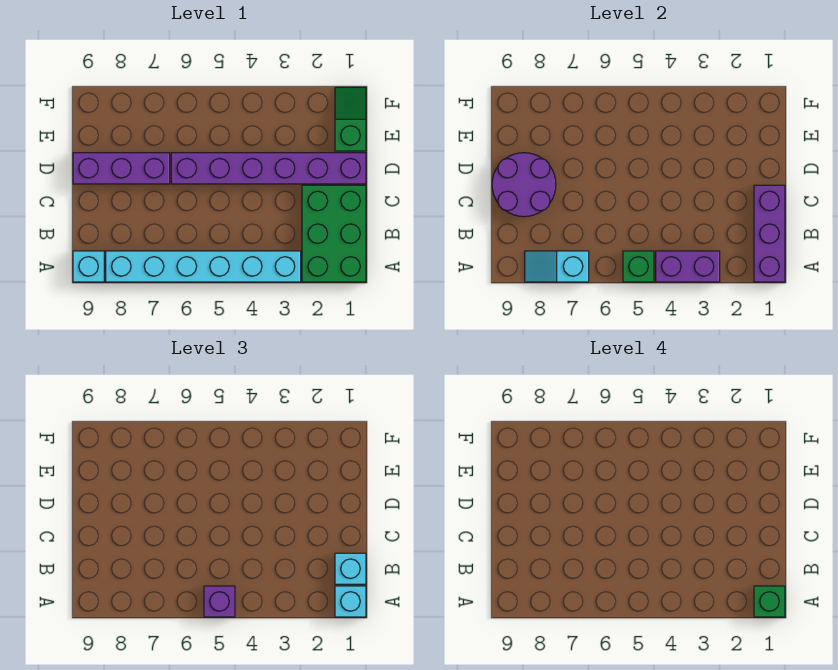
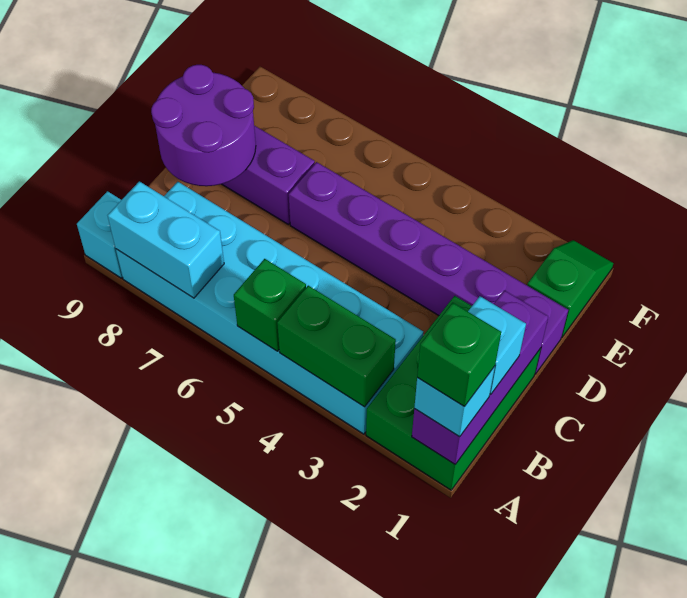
cyan brick A3:A8 level 1 -> cyan brick A3:B8 level 1
purple brick A3:A4 level 2 -> green brick A3:A4 level 2
purple brick A5 level 3 -> none
cyan slope A7:A8 level 2 top 7 -> cyan brick A7:A8 level 2

